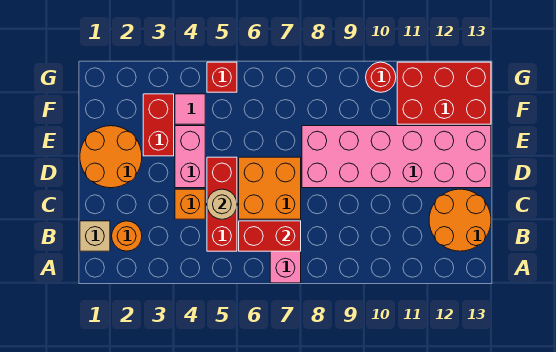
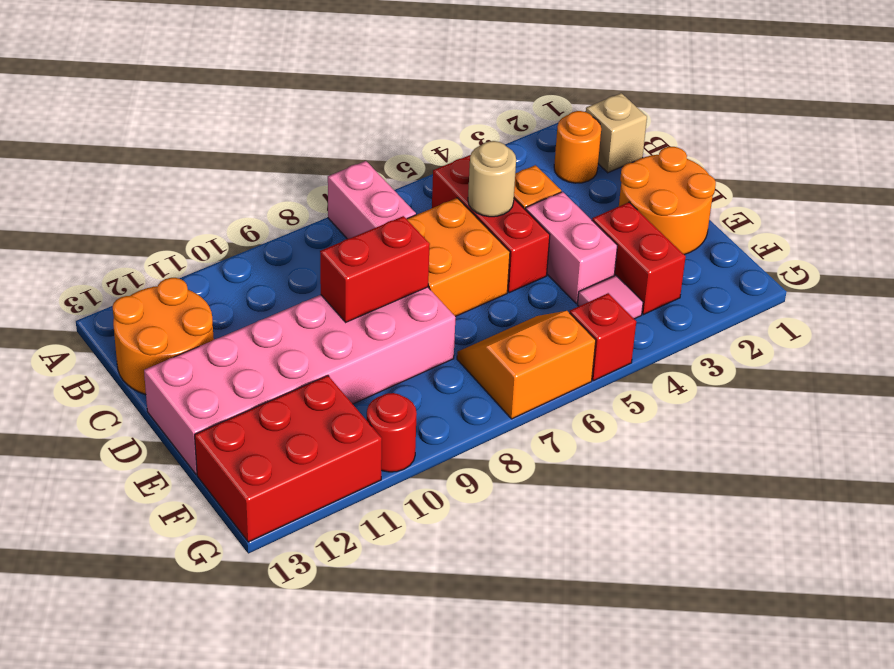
red brick B6:B7 level 2 -> red brick D8:D9 level 2
none -> orange slope F6:G7 level 1 top G

